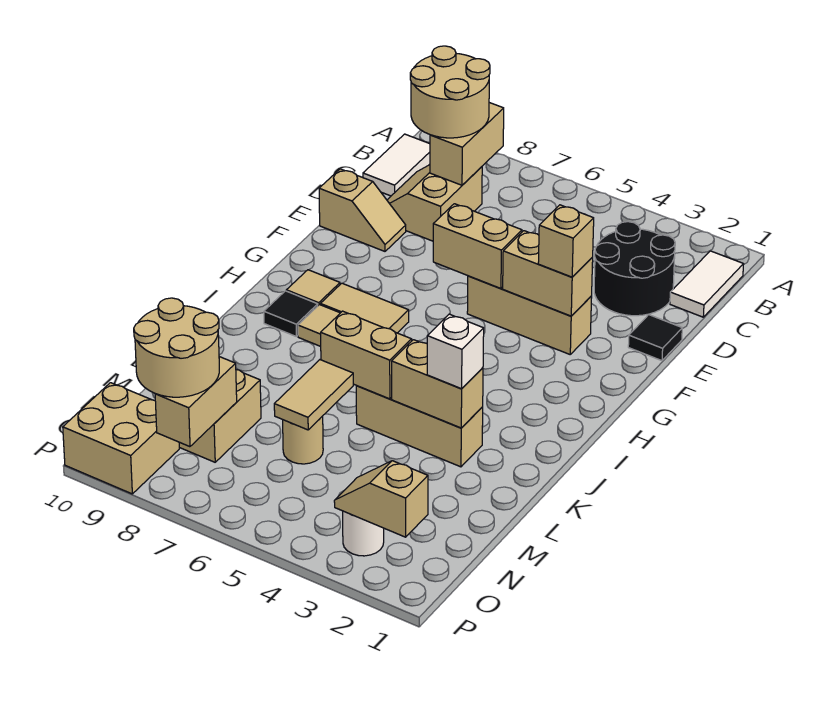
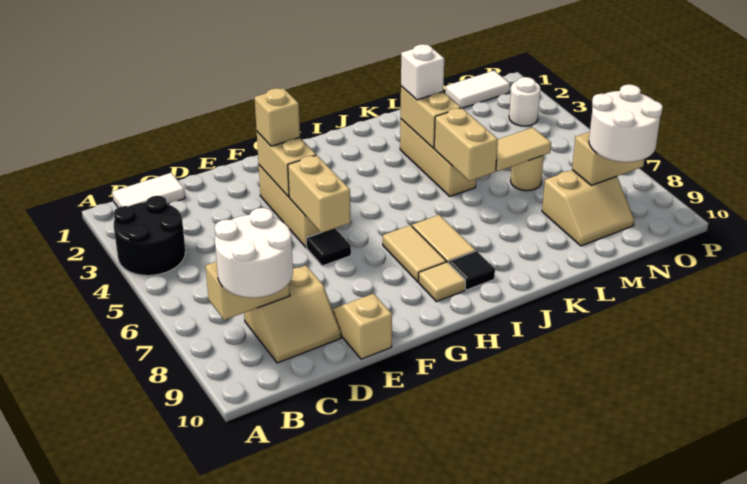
tan round brick B8:C9 level 3 -> white round brick B8:C9 level 3
white tile B10:C10 level 1 -> white tile N1:O1 level 1
black round brick C2:D3 level 1 -> black round brick A3:B4 level 1
black tile E1 level 1 -> black tile F6 level 1
tan round brick N8:O9 level 3 -> white round brick N8:O9 level 3
tan slope O2:O3 level 2 top 2 -> none
tan brick O9:P10 level 1 -> none

